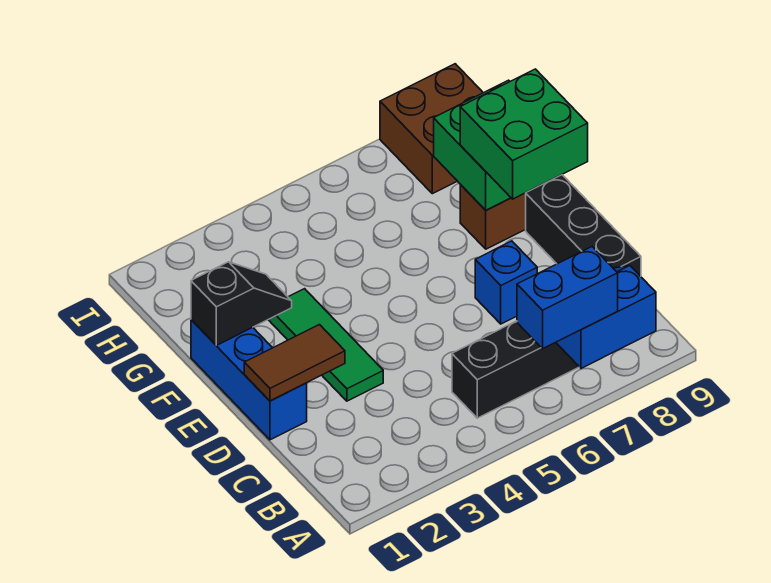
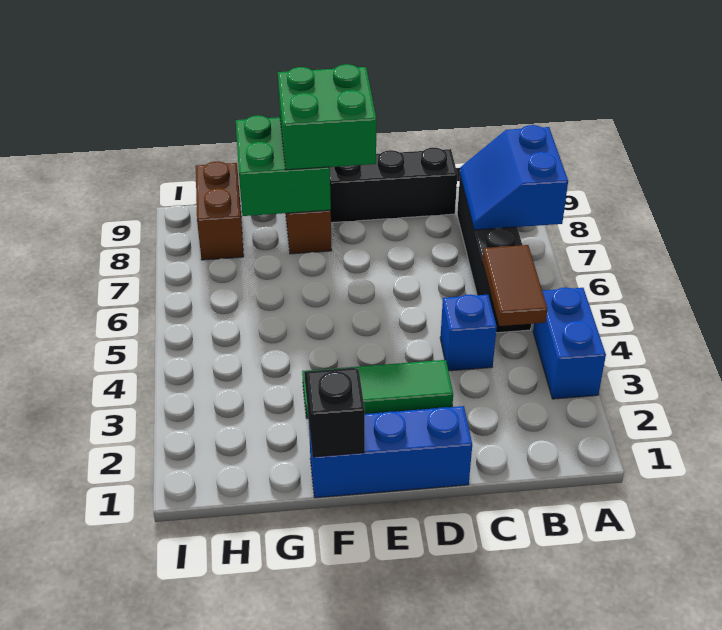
blue brick A6:A7 level 3 -> blue brick A3:A4 level 1
brown tile D1:D2 level 2 -> brown tile B4:B5 level 2
blue brick D7 level 1 -> blue brick C4 level 1
brown brick H8:I9 level 1 -> brown brick H8:H9 level 1

